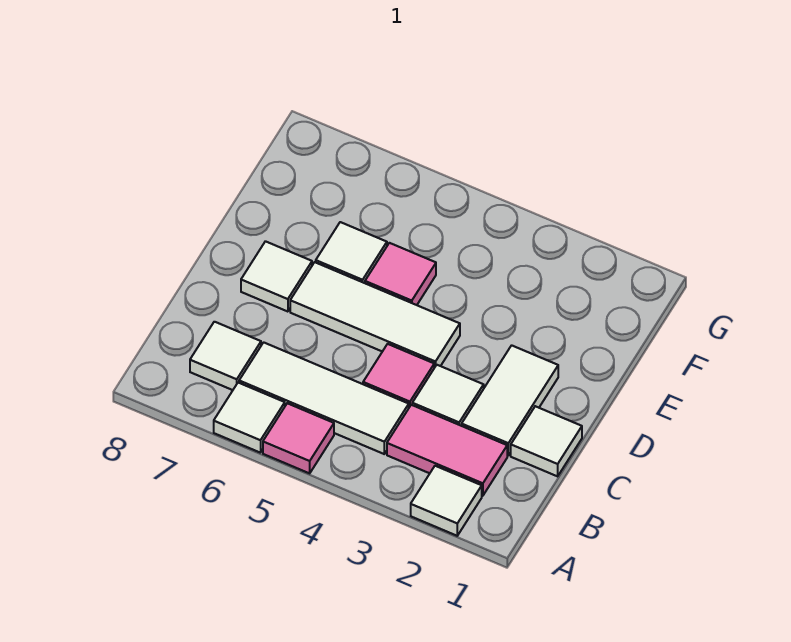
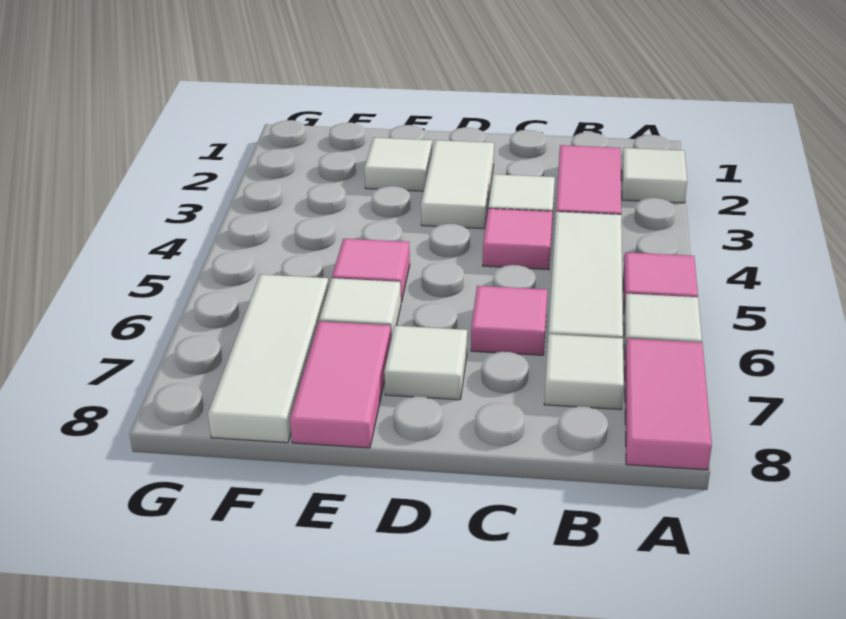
none -> pink tile A7:A8 level 1
white tile C1 level 1 -> white tile E2 level 1
white tile C2:D2 level 1 -> white tile D2:D3 level 1
none -> pink tile C6 level 1
white tile D4:D6 level 1 -> white tile F6:F8 level 1
none -> pink tile E7:E8 level 1

